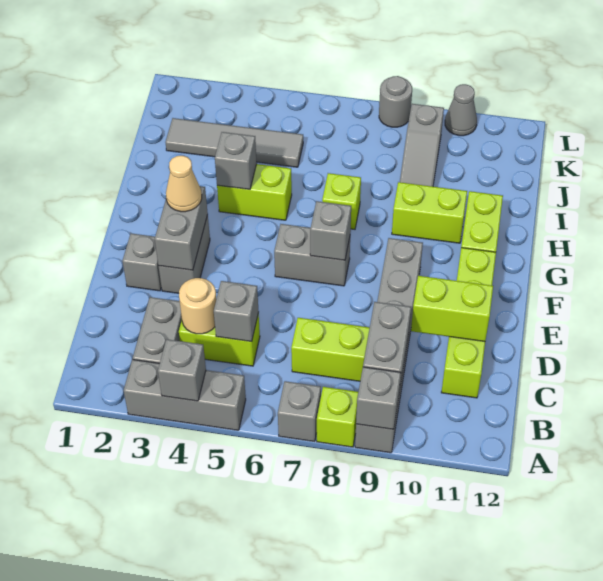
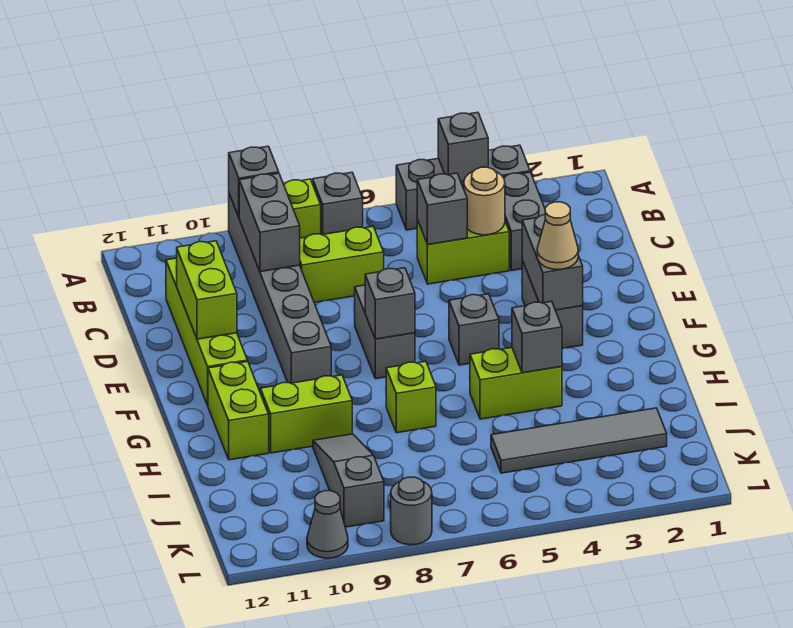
lime brick D10:D11 level 2 -> lime brick D11:E11 level 2
grey brick E2 level 1 -> grey brick F5 level 1
grey brick F6:F7 level 1 -> grey brick E7:F7 level 1

